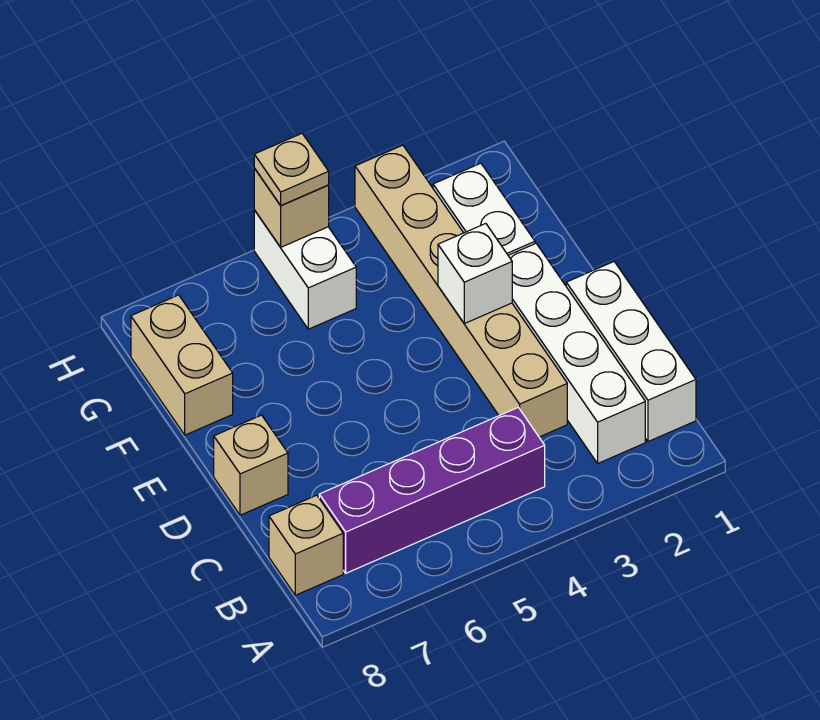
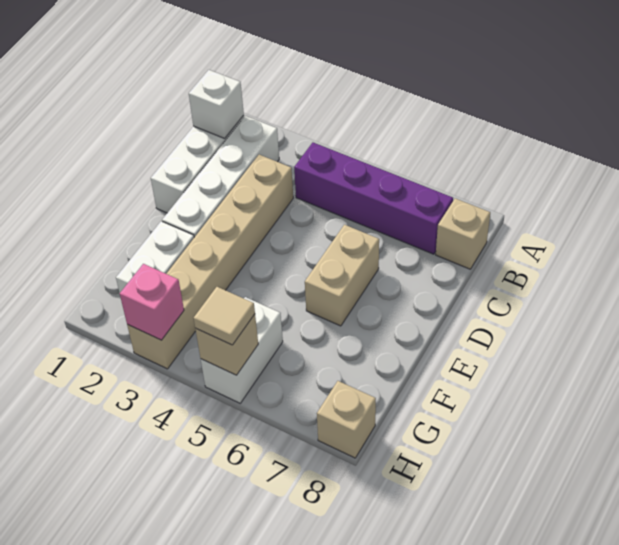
tan brick D8 level 1 -> tan brick H8 level 1
white brick E3 level 2 -> white brick B1 level 2
tan brick F8:G8 level 1 -> tan brick D6:E6 level 1
none -> pink brick H3 level 2
tan plate H5 level 3 -> tan tile H5 level 3

